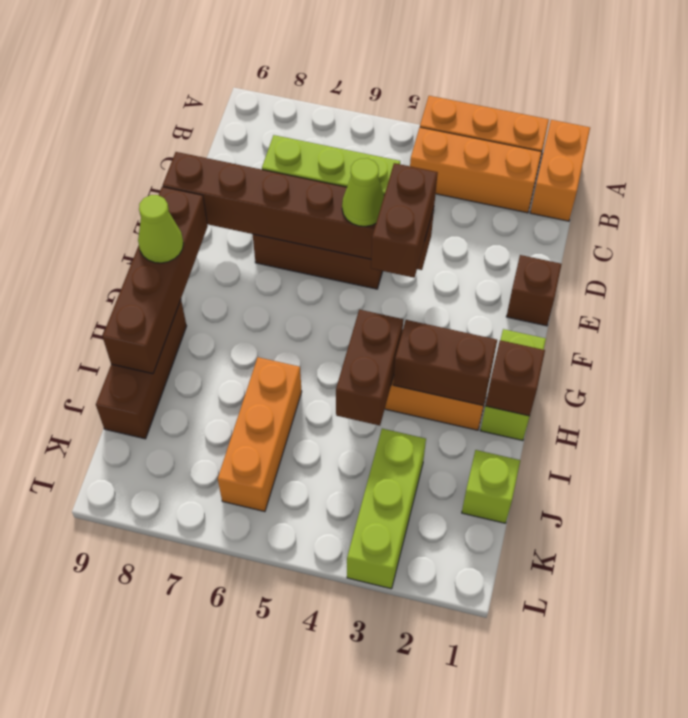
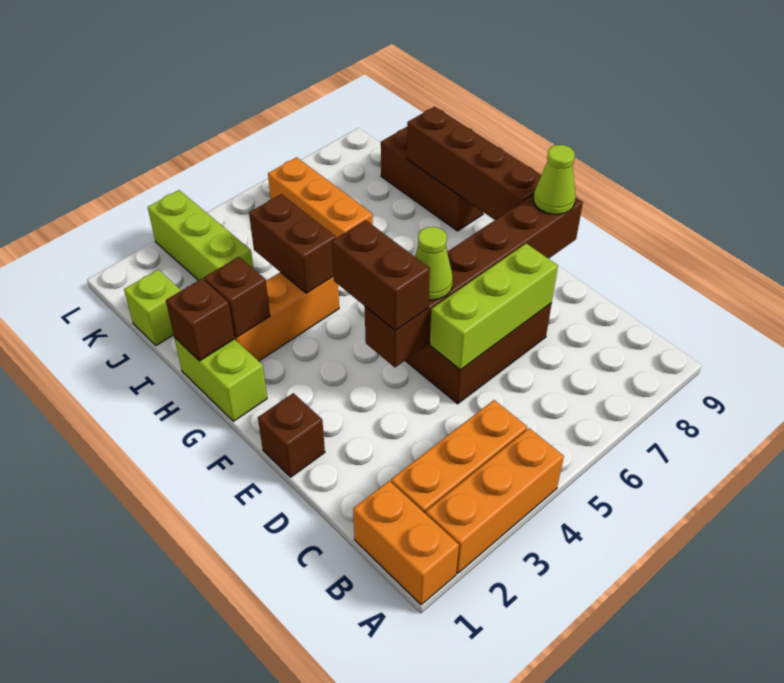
lime cone G9 level 3 -> lime cone E9 level 3
brown brick H2:H3 level 2 -> brown brick H2 level 2

